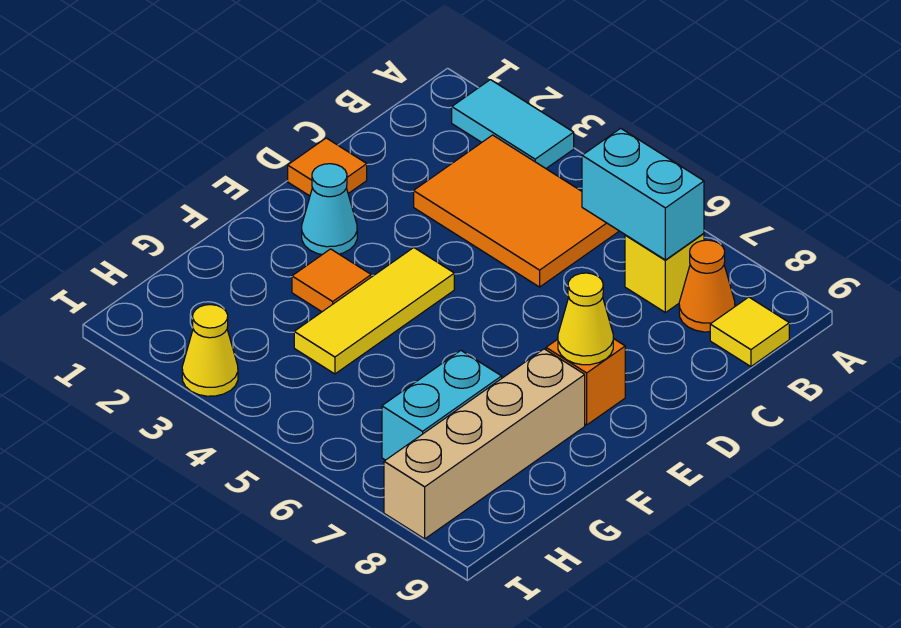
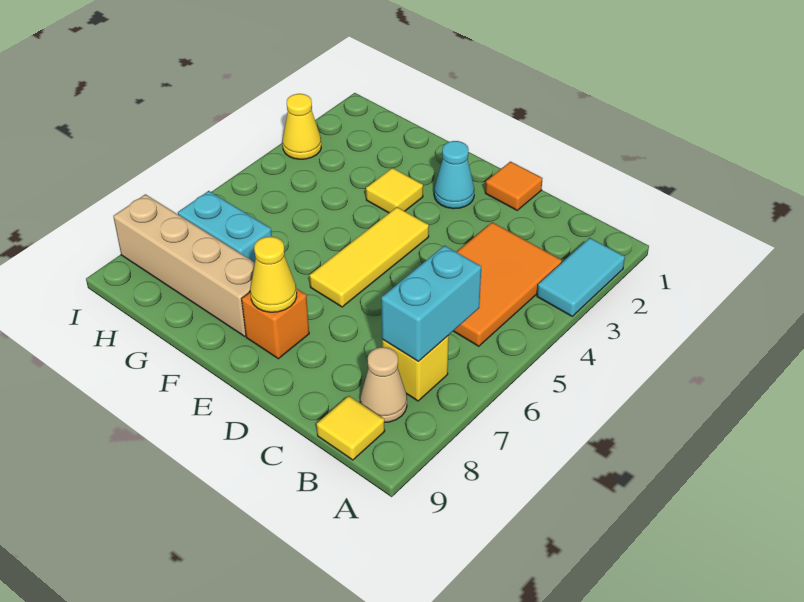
orange cone B8 level 1 -> tan cone B8 level 1
yellow tile E4:G4 level 1 -> yellow tile E4:E6 level 1
orange tile F3 level 1 -> yellow tile F3 level 1

